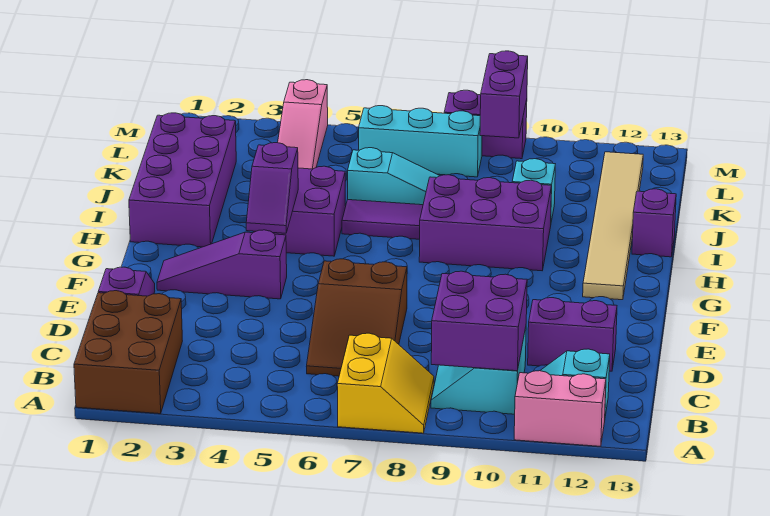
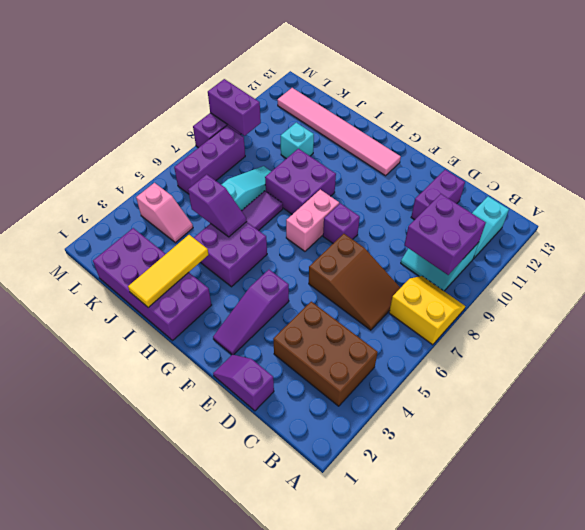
brown brick A1:C2 level 1 -> brown brick B3:D4 level 1
pink brick A11:A12 level 1 -> pink brick G7:G8 level 1
purple slope G4:H4 level 2 top H -> purple slope I5:J5 level 2 top J
tan tile G12:L12 level 1 -> pink tile G12:L12 level 1
purple brick H8:I10 level 1 -> purple brick H8:I9 level 1
none -> yellow tile I1:I3 level 2
purple brick I13 level 1 -> purple brick F8 level 1
pink slope K4:M4 level 1 top M -> pink slope K4:L4 level 1 top L
cyan brick L6:L8 level 1 -> purple brick L6:L8 level 1

